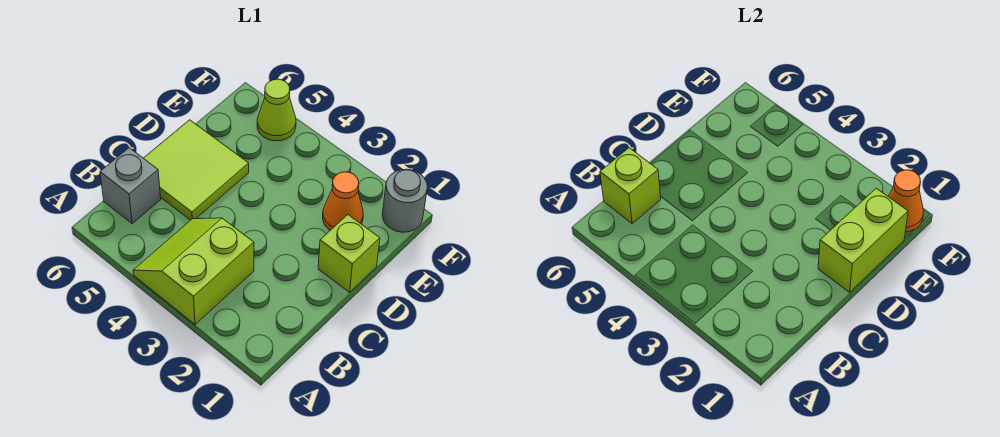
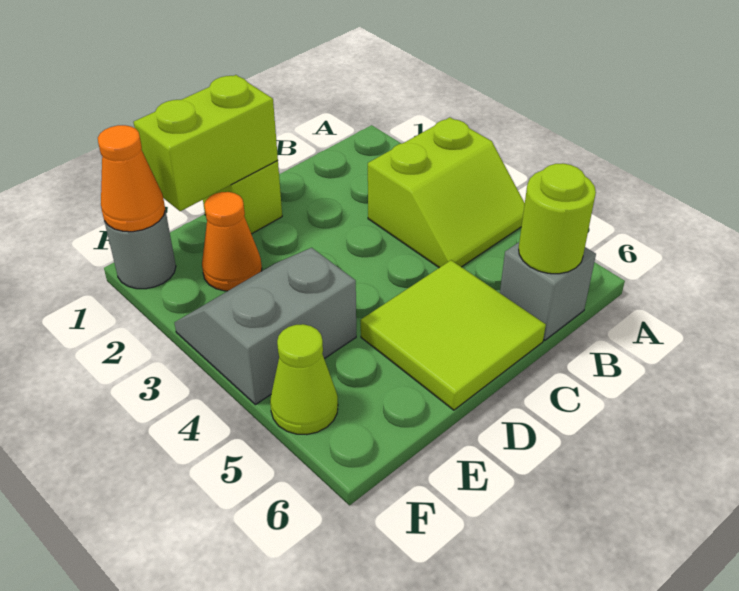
lime brick B6 level 2 -> lime round brick B6 level 2
none -> grey slope E3:F4 level 1 top 4

